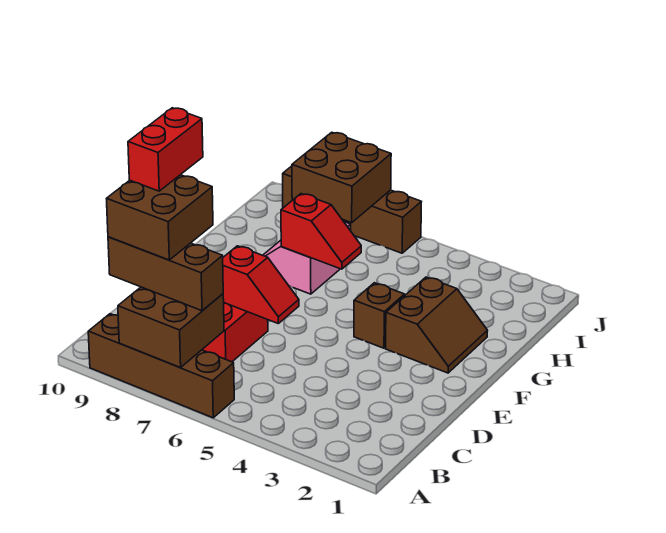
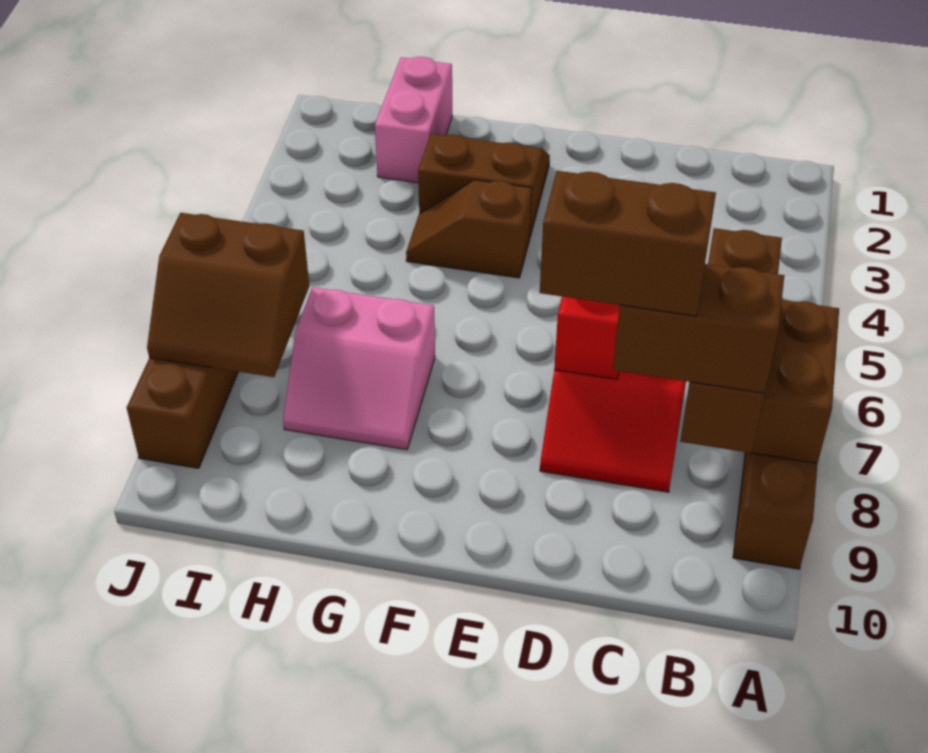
brown brick B8:C9 level 4 -> brown brick B9:C9 level 4
red brick C9:D9 level 5 -> brown brick C9:D9 level 5
red slope G6:G7 level 2 top 7 -> none
none -> pink brick H1:H2 level 1
brown brick I7:J8 level 2 -> brown slope I7:J8 level 2 top 7

